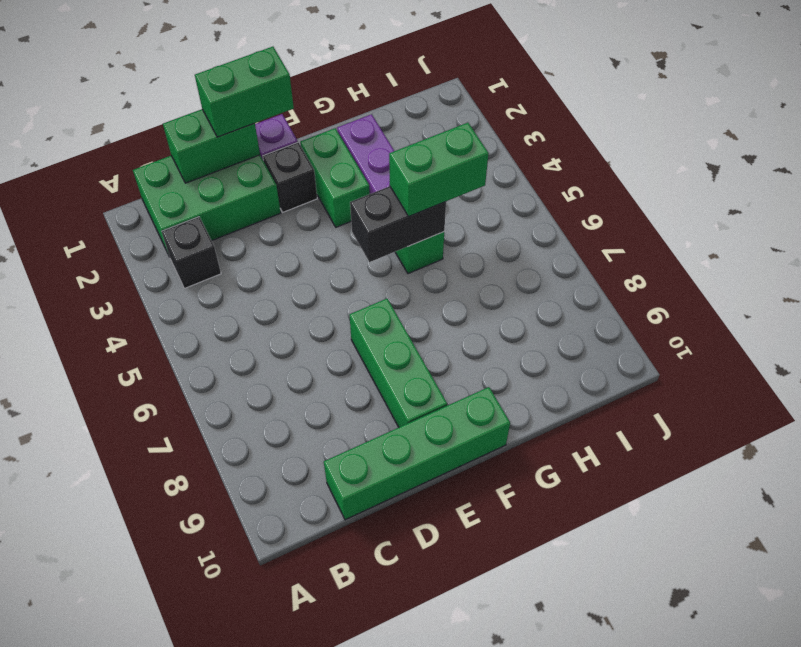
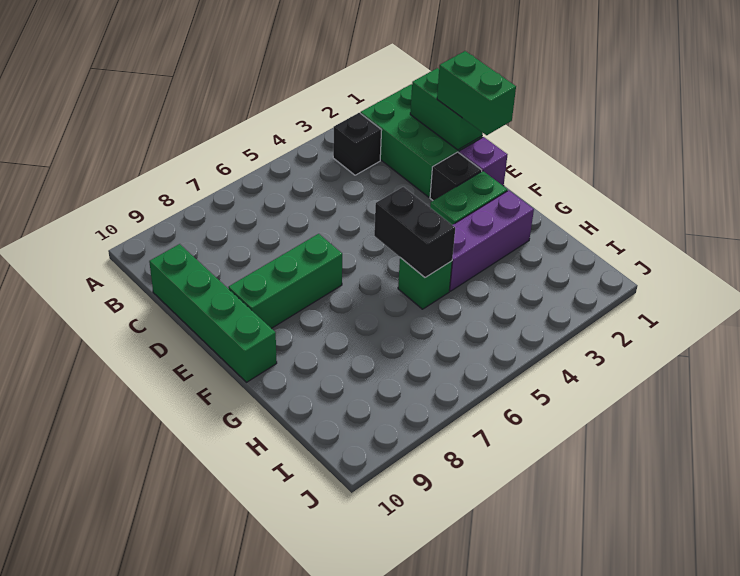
green brick G5:H5 level 3 -> none

